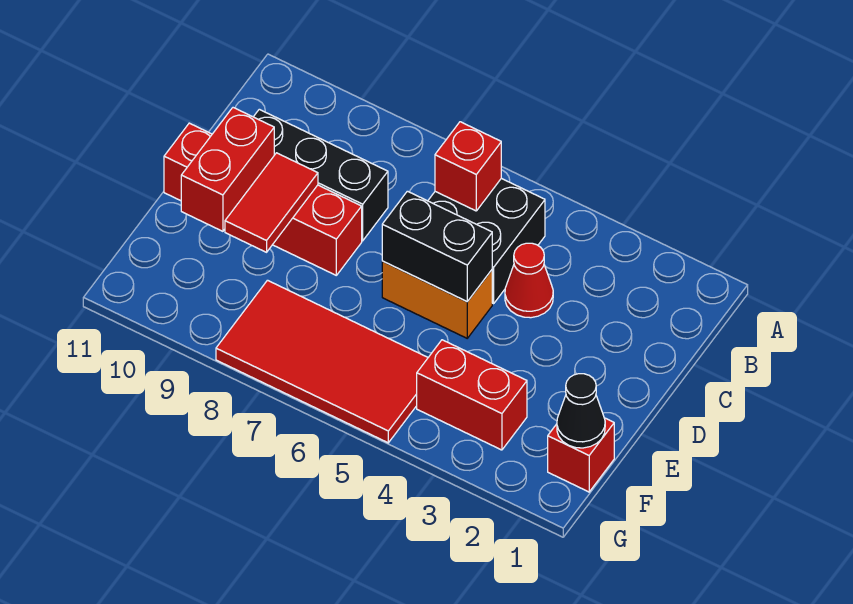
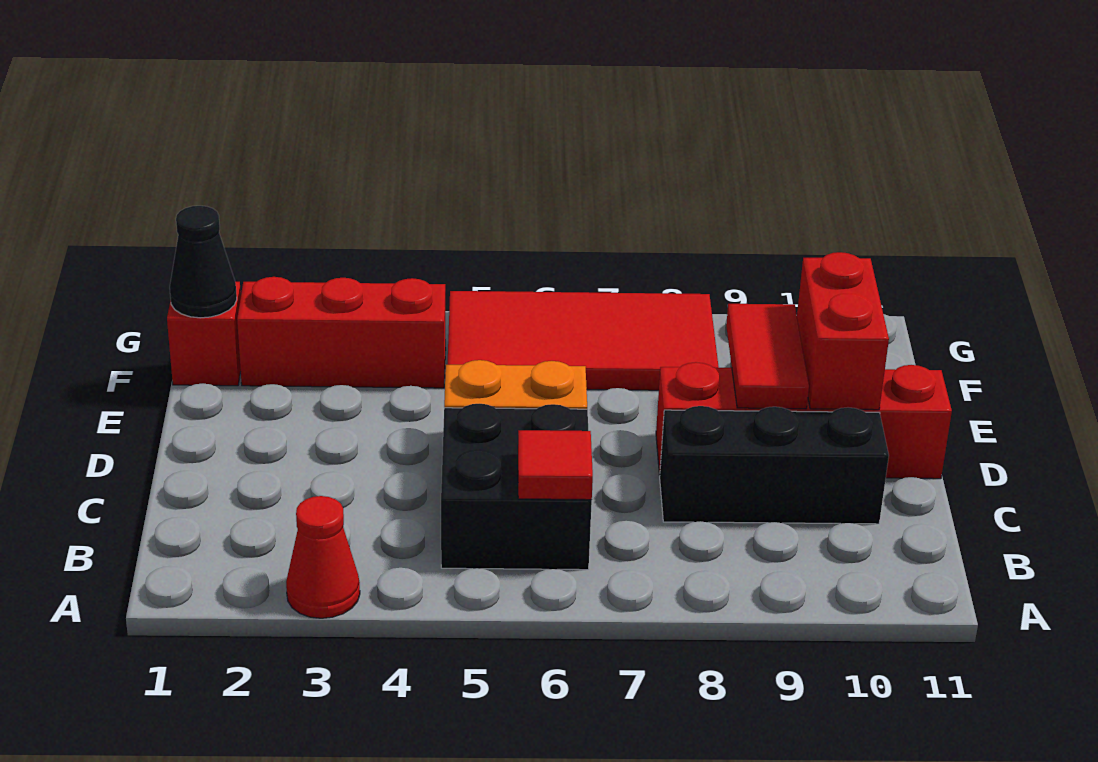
red brick B6 level 2 -> red tile B6 level 2
red cone C4 level 1 -> red cone A3 level 1
black brick D5:D6 level 2 -> none
red brick F3:F4 level 1 -> red brick F2:F4 level 1

